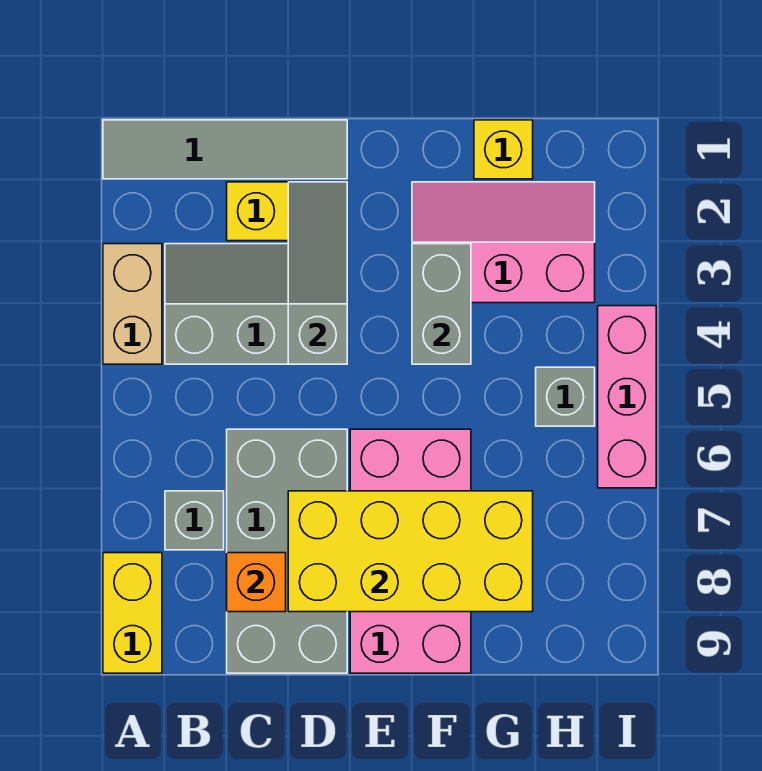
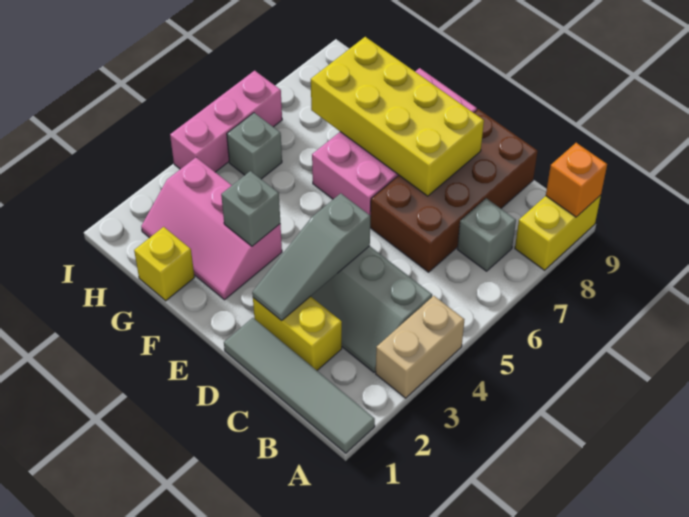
grey brick C6:D9 level 1 -> brown brick C6:D9 level 1
orange brick C8 level 2 -> orange brick A9 level 2
grey brick F3:F4 level 2 -> grey brick F3 level 2

